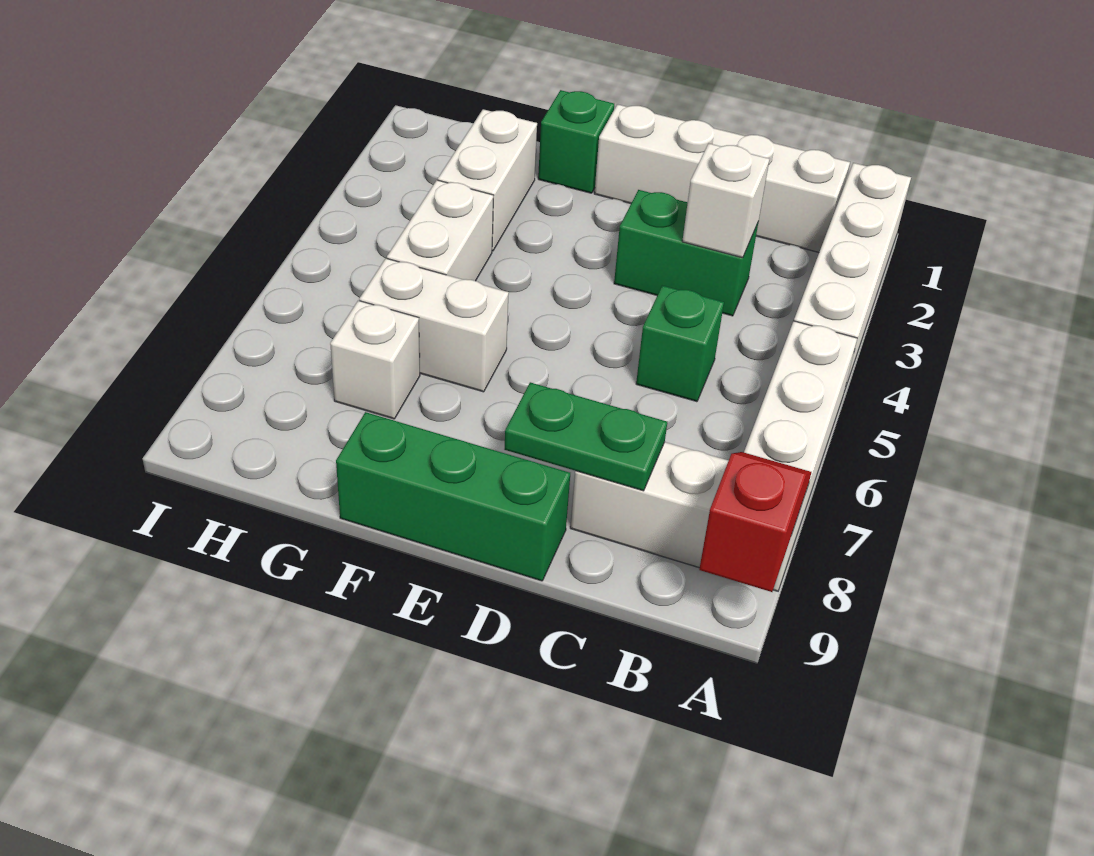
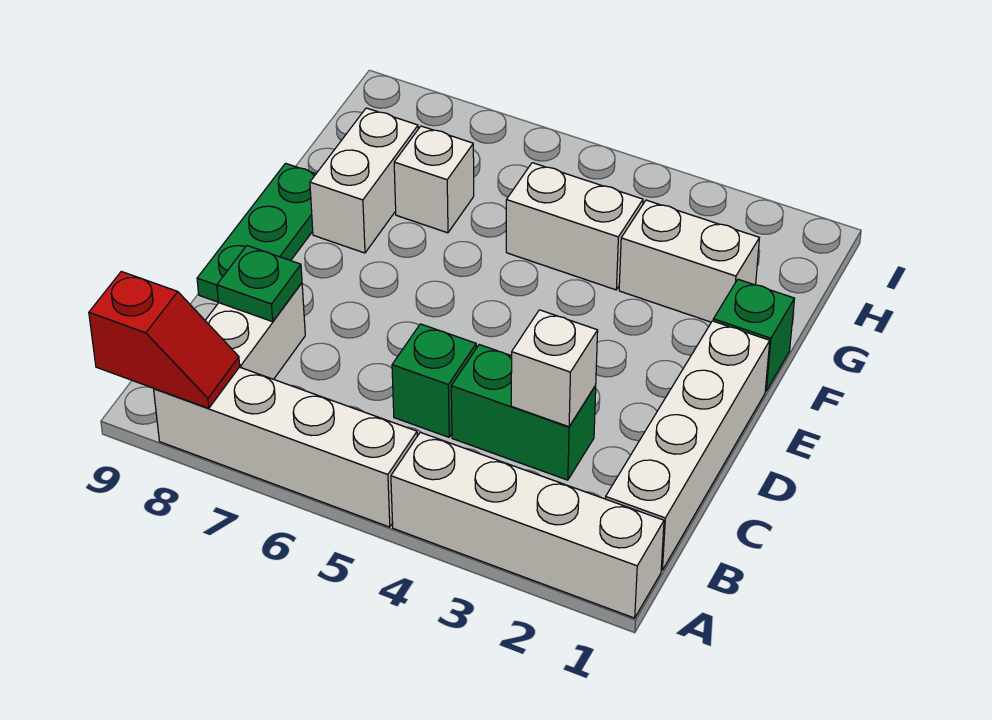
green brick C3:D3 level 1 -> green brick C3:C4 level 1
green plate C8:D8 level 2 -> green plate C8 level 2
green brick D9:F9 level 1 -> green plate D9:F9 level 1
white brick F6:G6 level 1 -> white brick F8:G8 level 1

